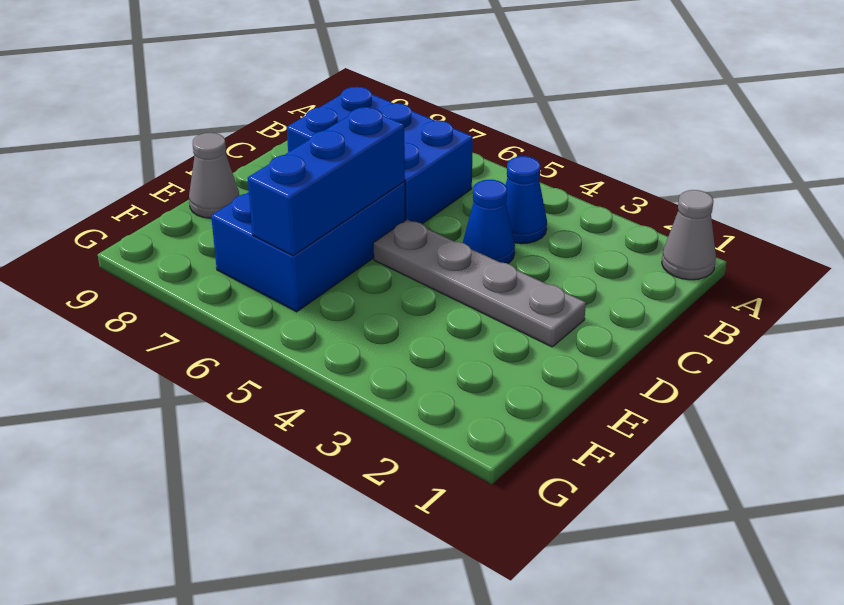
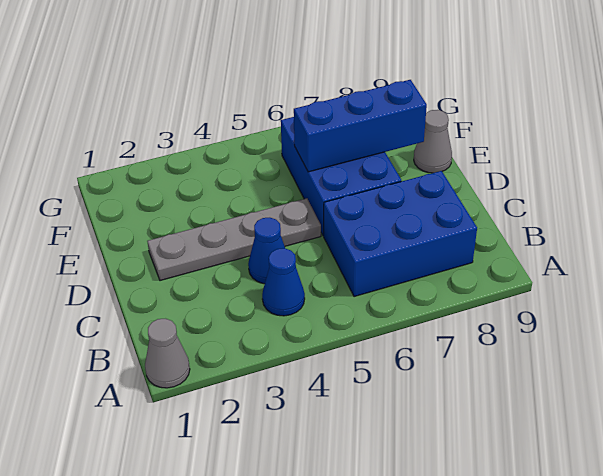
blue brick D6:F6 level 2 -> blue brick E6:E8 level 2

